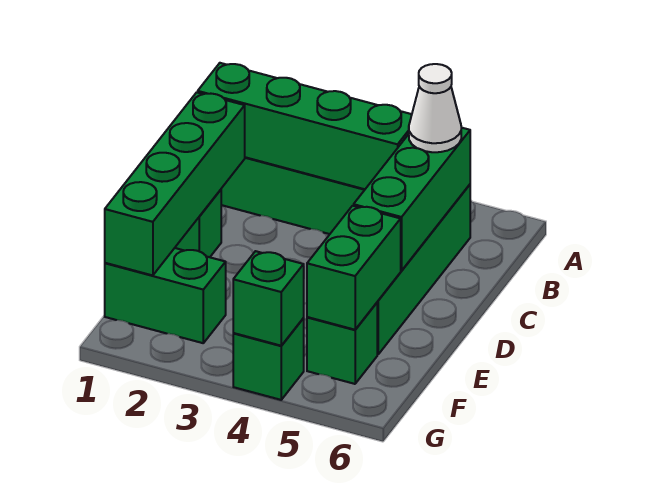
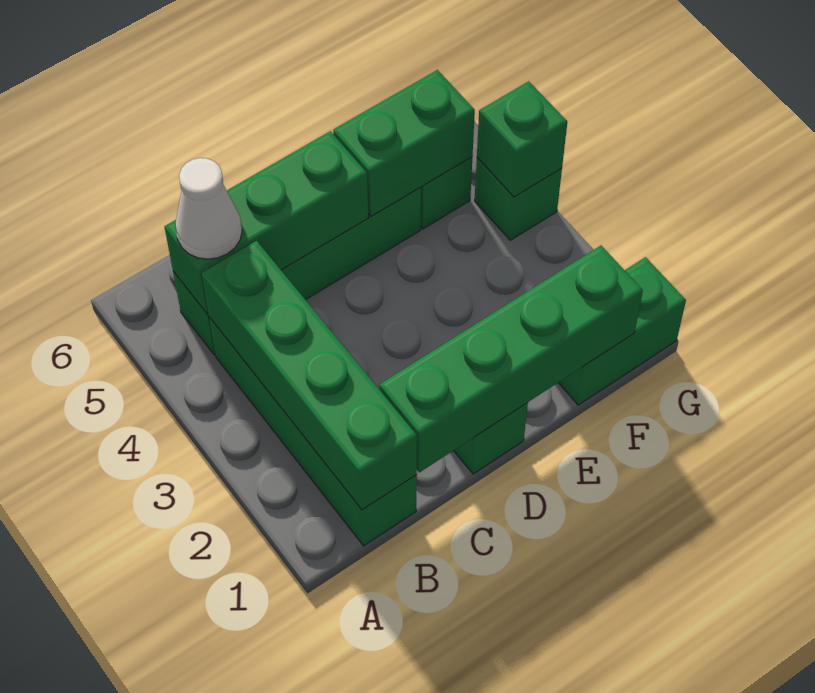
green brick F1:F2 level 1 -> green brick F1:G1 level 1

